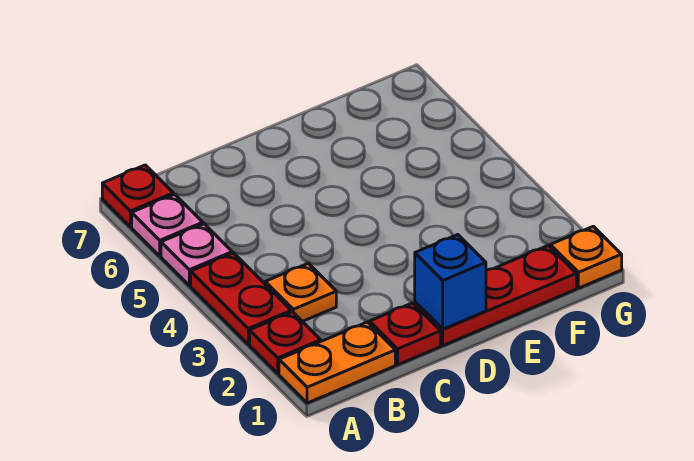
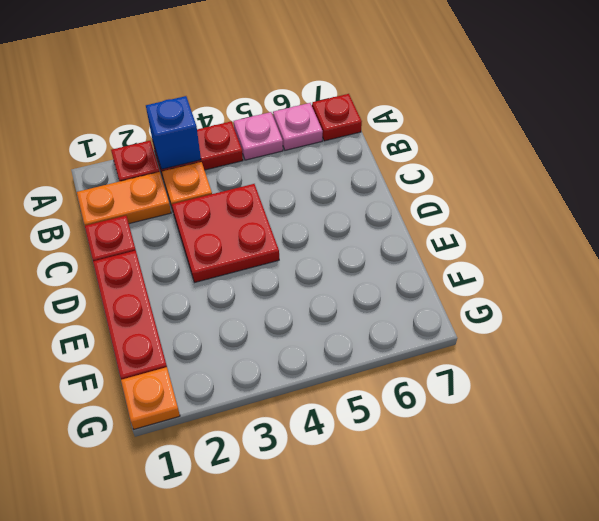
orange plate A1:B1 level 1 -> orange plate B1:B2 level 1
none -> red plate C3:D4 level 1
blue brick D1 level 2 -> blue brick A3 level 2

